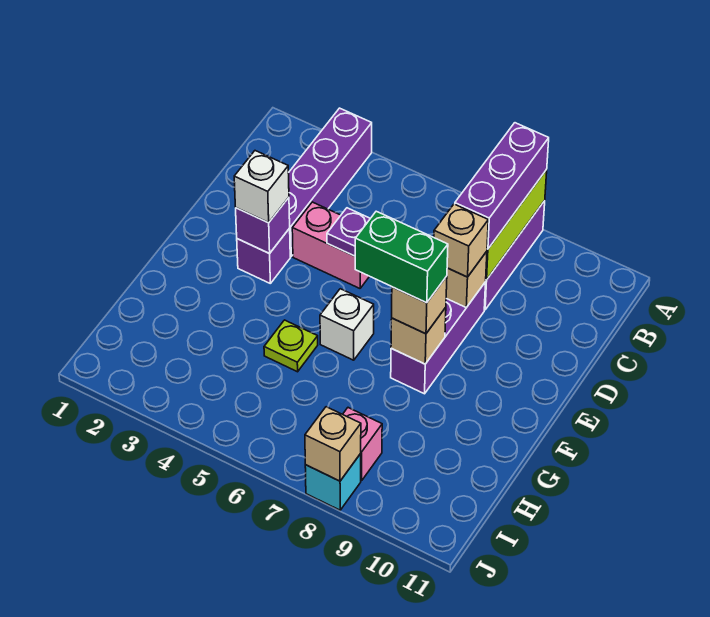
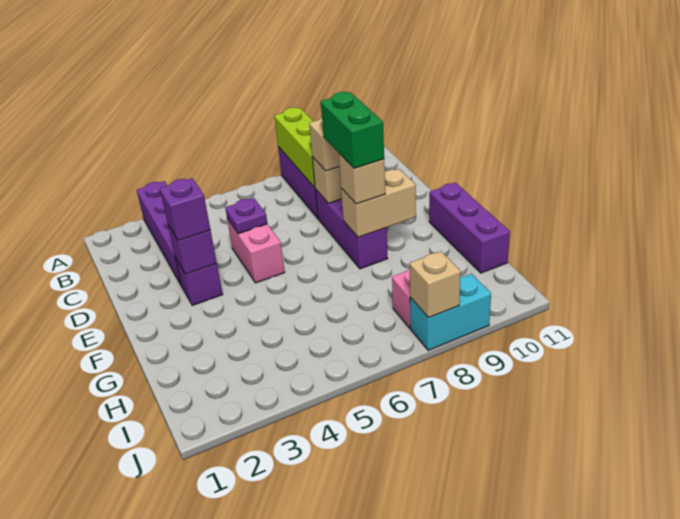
purple brick A8:C8 level 3 -> purple brick F11:H11 level 1
pink brick D4:D5 level 1 -> pink brick D5:E5 level 1
white brick E3 level 3 -> purple brick E3 level 3
white brick F6 level 1 -> none
green brick F7:F8 level 4 -> green brick E8:F8 level 4
tan brick F8 level 2 -> tan brick F8:F9 level 2
lime plate G5 level 1 -> none
cyan brick J8 level 1 -> cyan brick J8:J9 level 1

